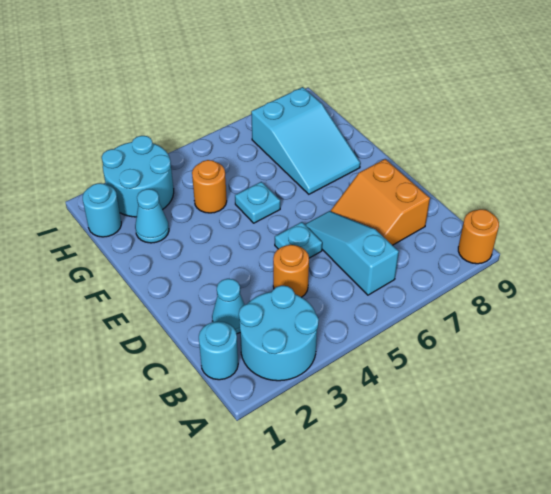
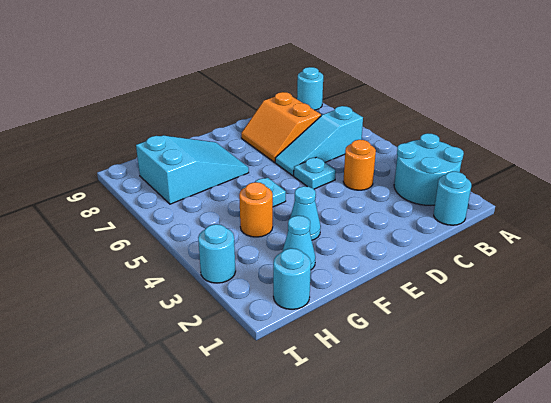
orange round brick A9 level 1 -> cyan round brick A9 level 1
cyan cone C2 level 1 -> cyan cone F3 level 1
orange slope C7:D8 level 1 top 8 -> orange slope C7:D8 level 1 top C
cyan round brick H2:I3 level 1 -> cyan round brick I3 level 1

